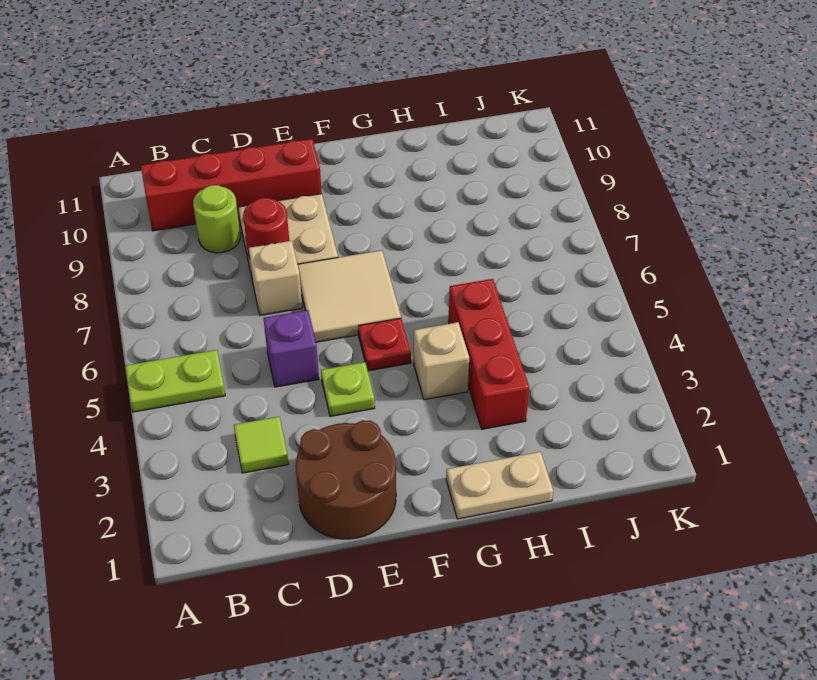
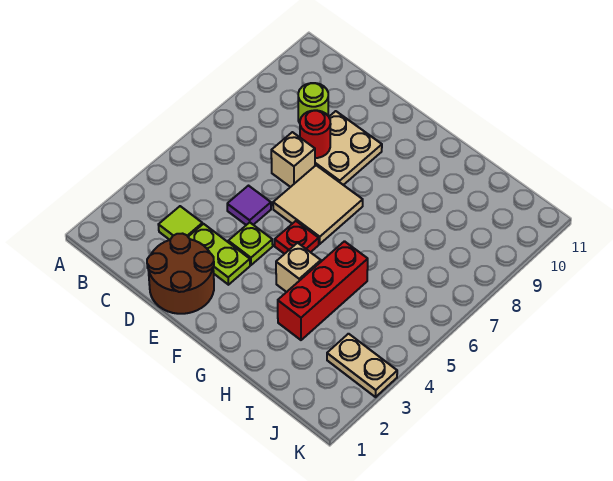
lime plate A5:B5 level 1 -> lime plate D3:E3 level 1
red brick B10:E10 level 1 -> none
purple brick D5 level 1 -> purple tile D5 level 1
tan plate G1:H1 level 1 -> tan plate J3:K3 level 1

